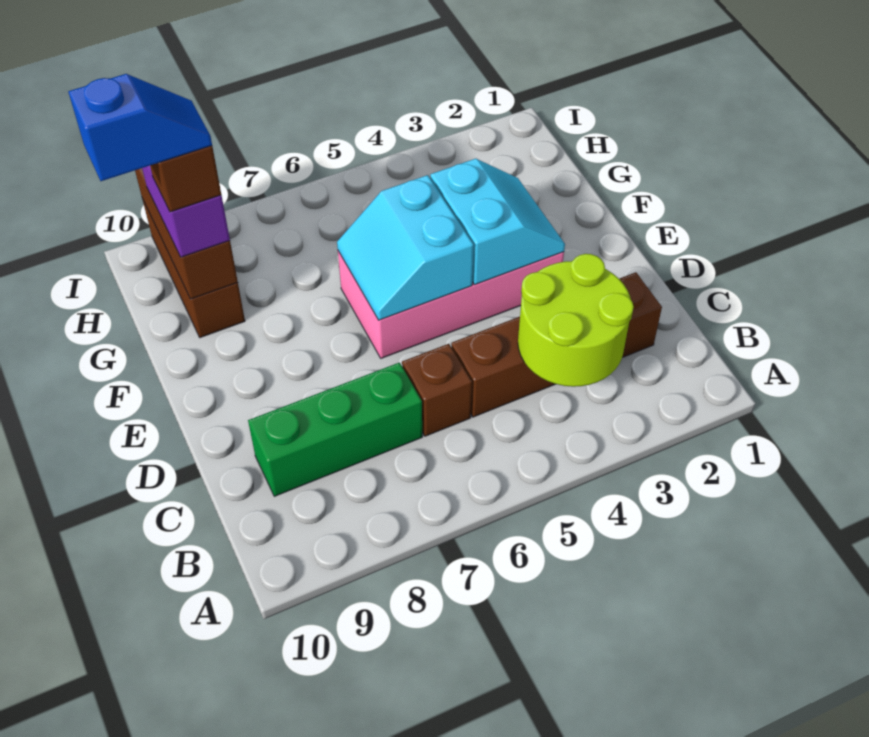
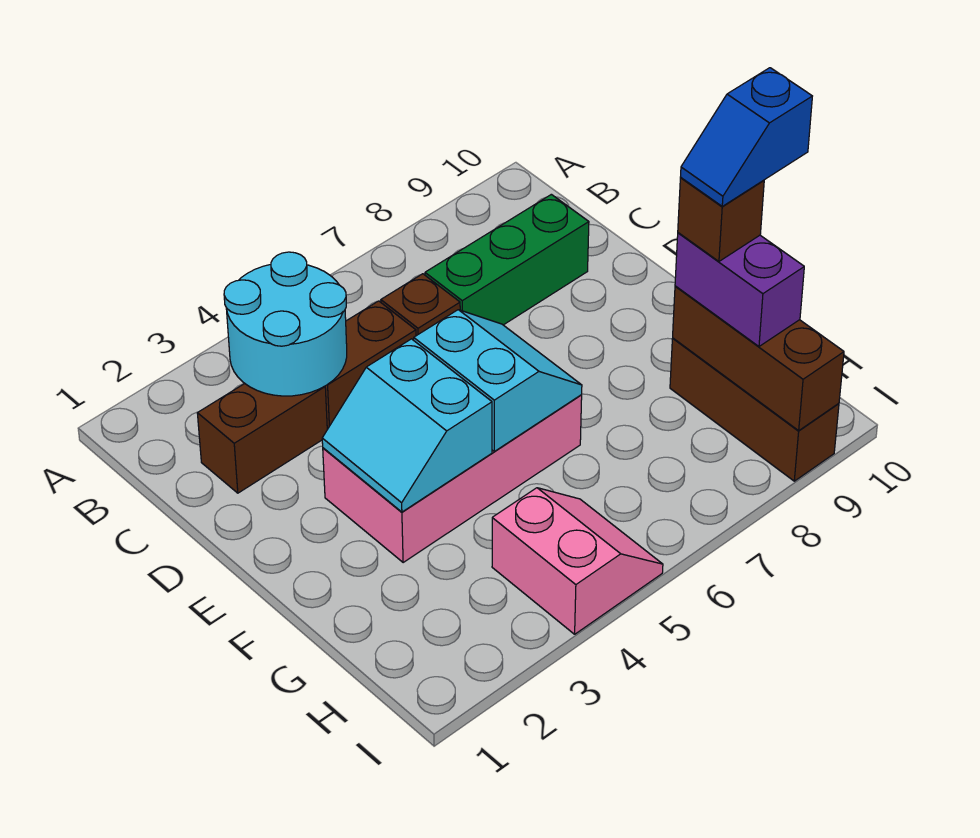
lime round brick B3:C4 level 2 -> cyan round brick B3:C4 level 2
none -> pink slope H4:I5 level 1 top 4

